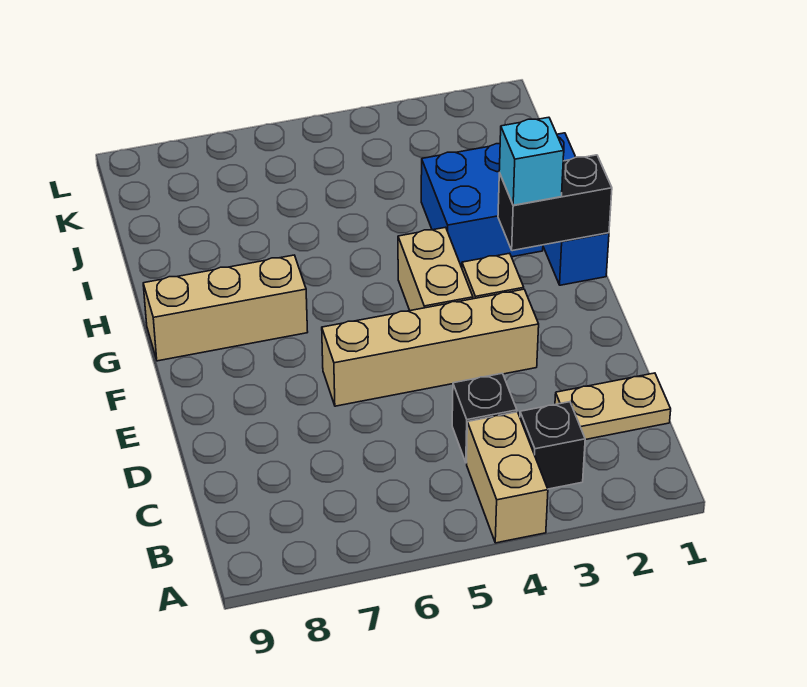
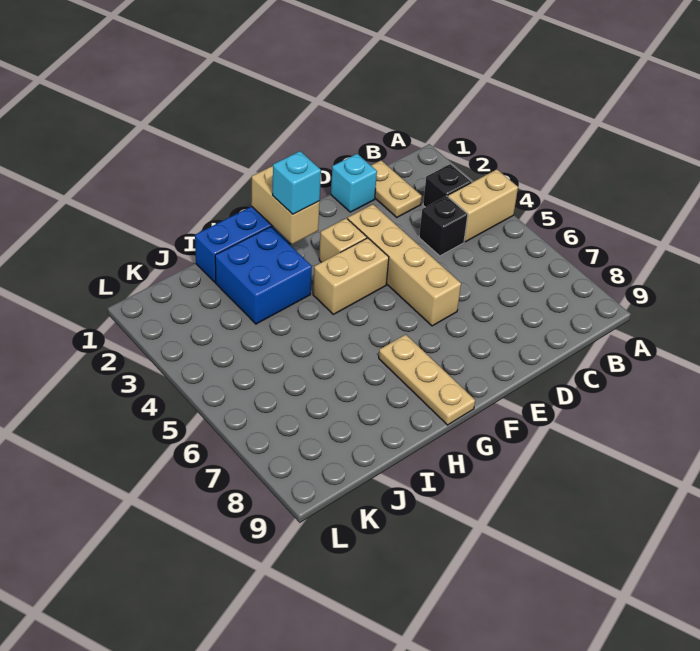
none -> cyan brick D1 level 1
black brick G1:G2 level 2 -> tan brick G1:G2 level 2
tan brick G7:G9 level 1 -> tan plate G7:G9 level 1

